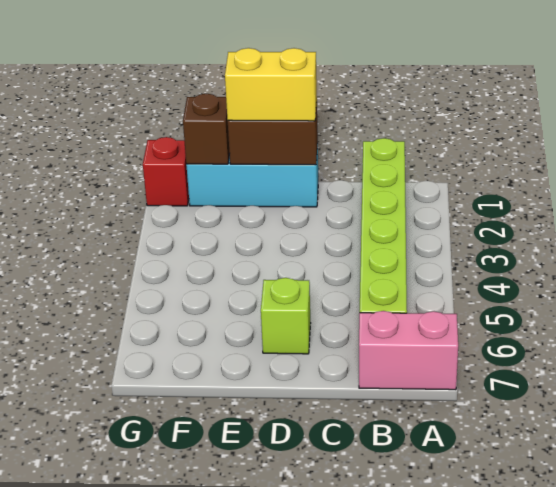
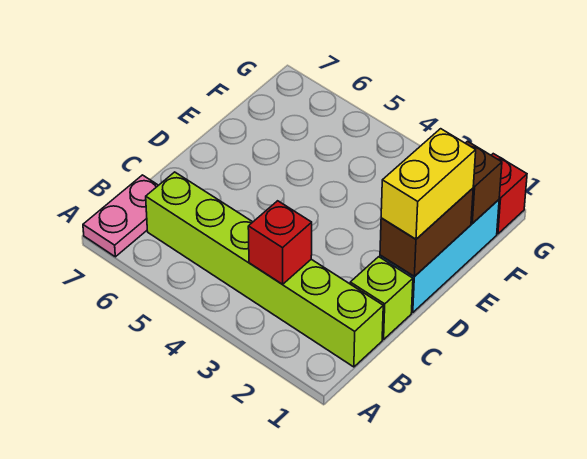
pink brick A7:B7 level 1 -> pink plate A7:B7 level 1
none -> red brick B3 level 2
lime brick D6 level 1 -> lime brick C1 level 1

